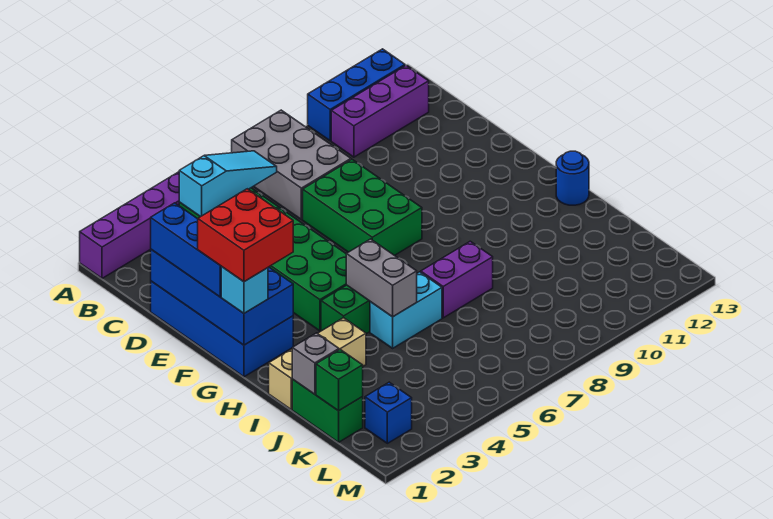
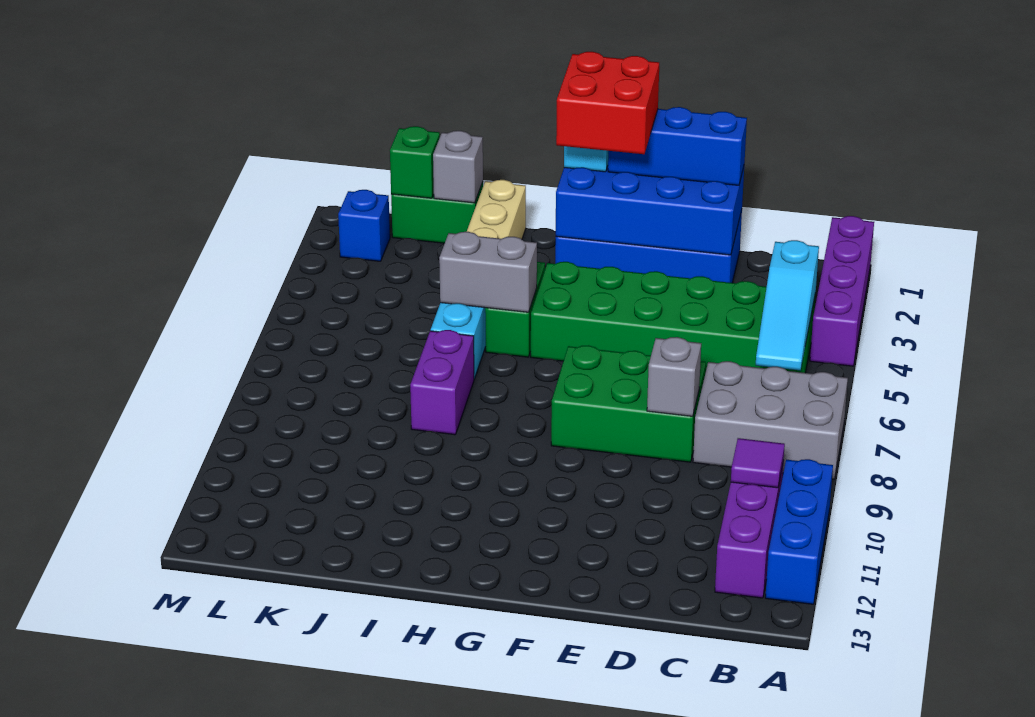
none -> purple tile B10 level 2
none -> grey brick D8 level 2
blue round brick H13 level 1 -> none

